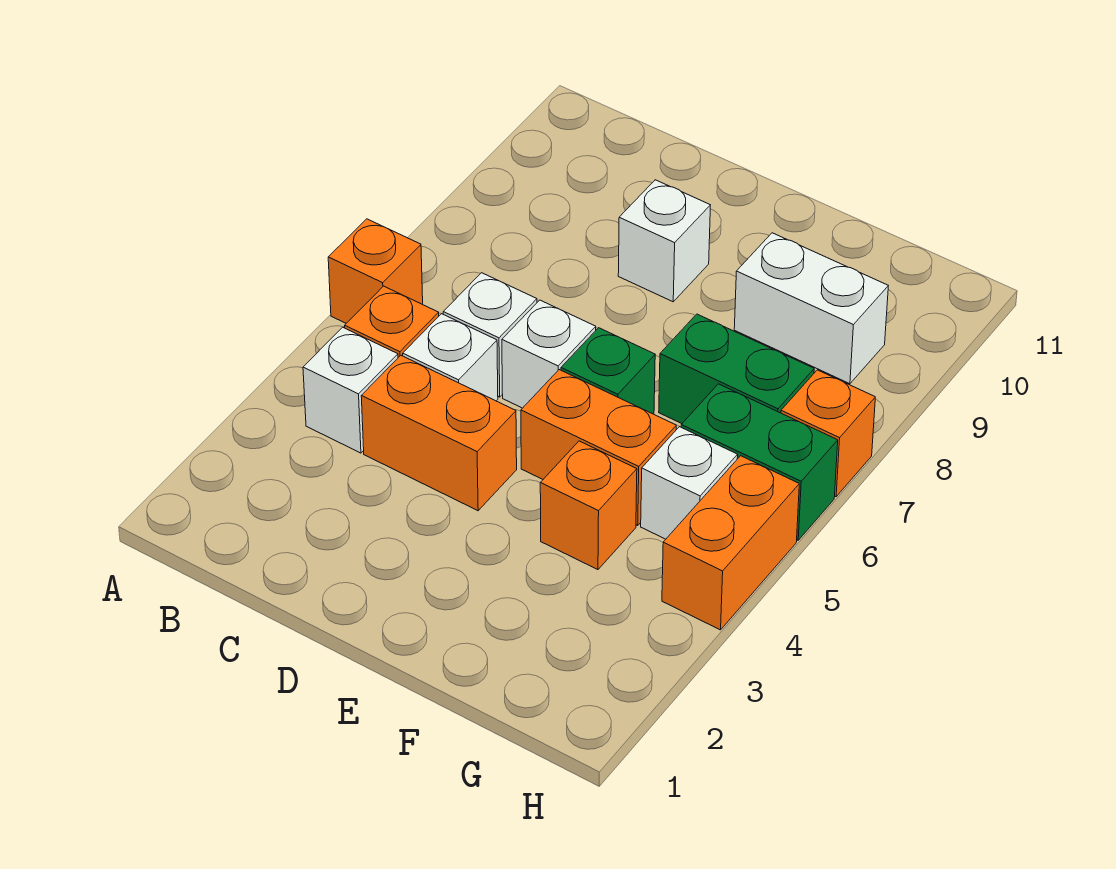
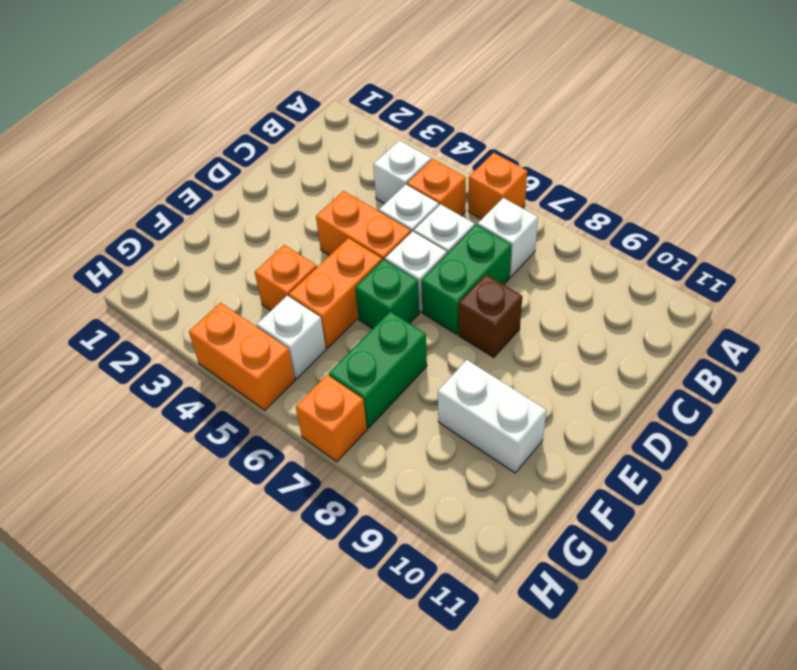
orange brick C4:D4 level 1 -> orange brick D4:D5 level 1
none -> brown brick D8 level 1
white brick D9 level 1 -> white brick B7 level 1
white brick F9:G9 level 1 -> white brick F9:F10 level 1
green brick G6:H6 level 1 -> green brick C7:D7 level 1

